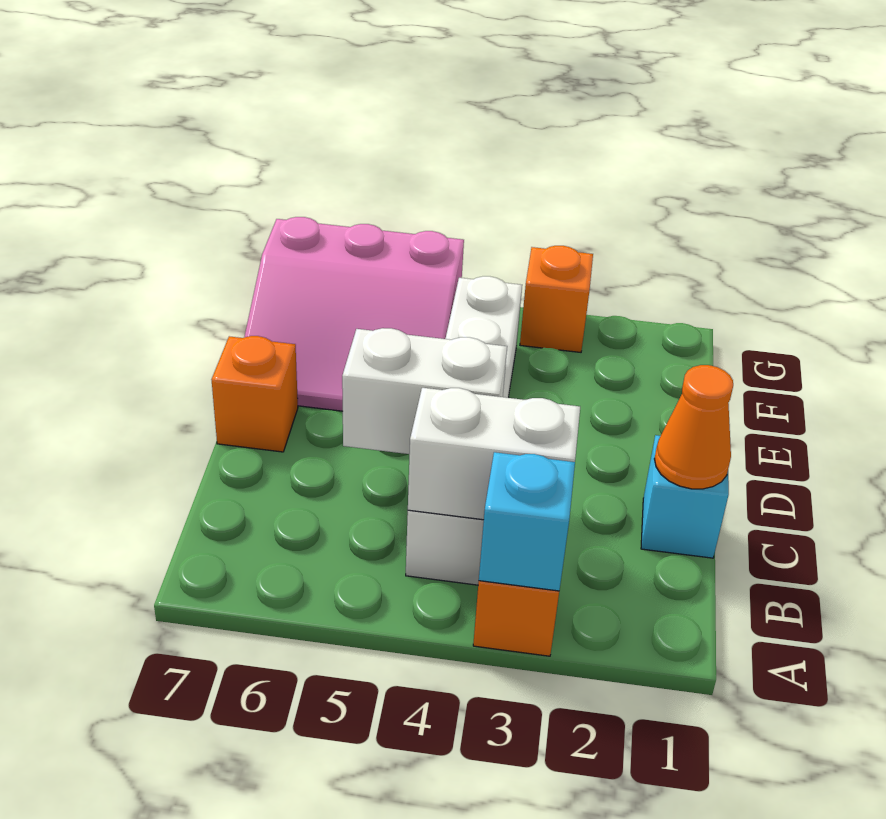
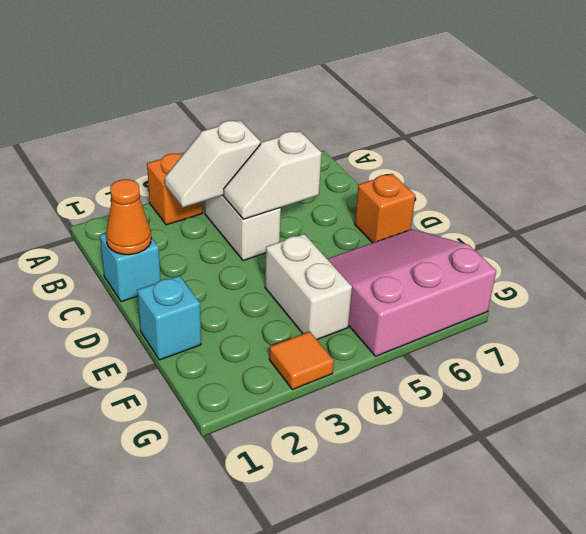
cyan brick A3 level 2 -> cyan brick E1 level 1
white brick B3:B4 level 2 -> white slope B3:B4 level 2 top 4
white brick C4:C5 level 2 -> white slope C4:C5 level 2 top 5
orange brick G3 level 1 -> orange tile G3 level 1

